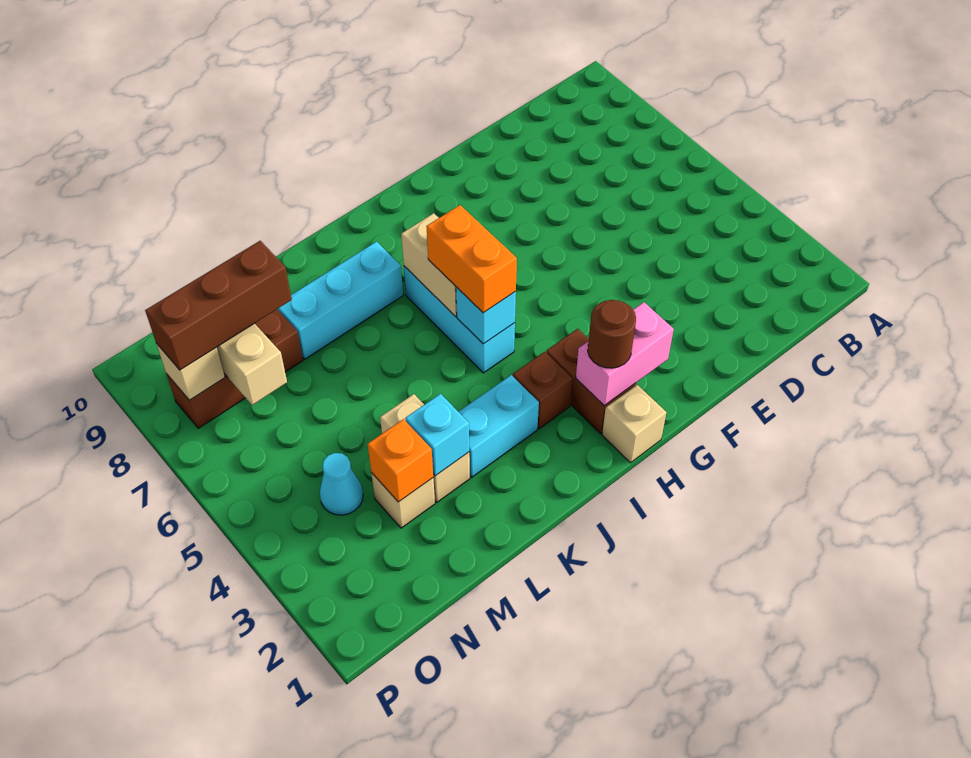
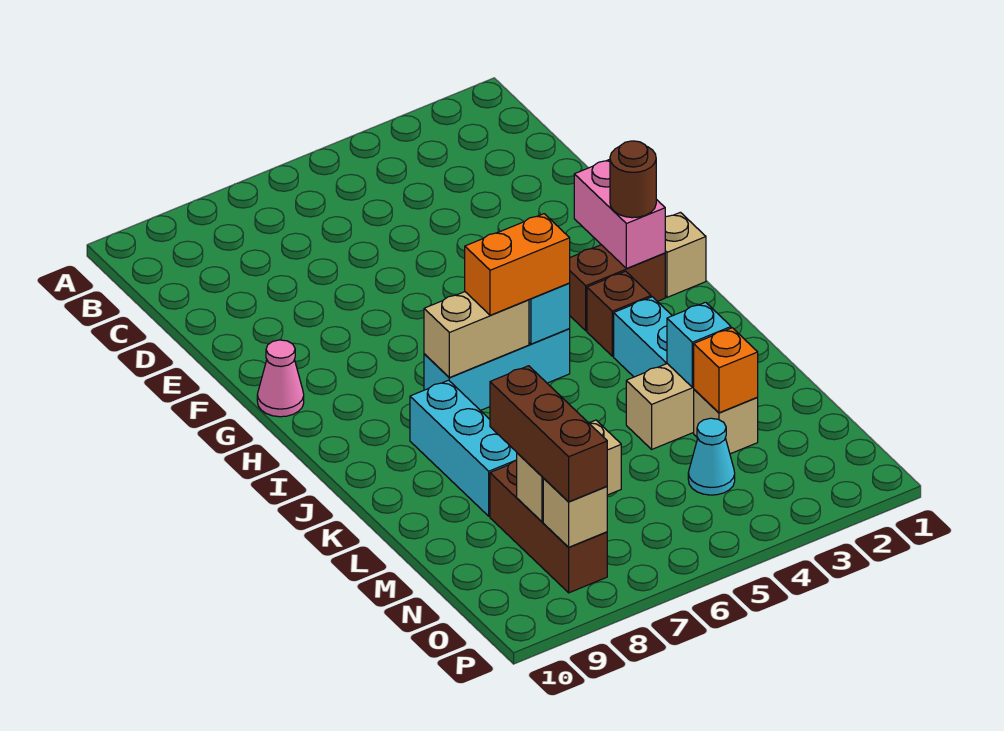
none -> pink cone G10 level 1

